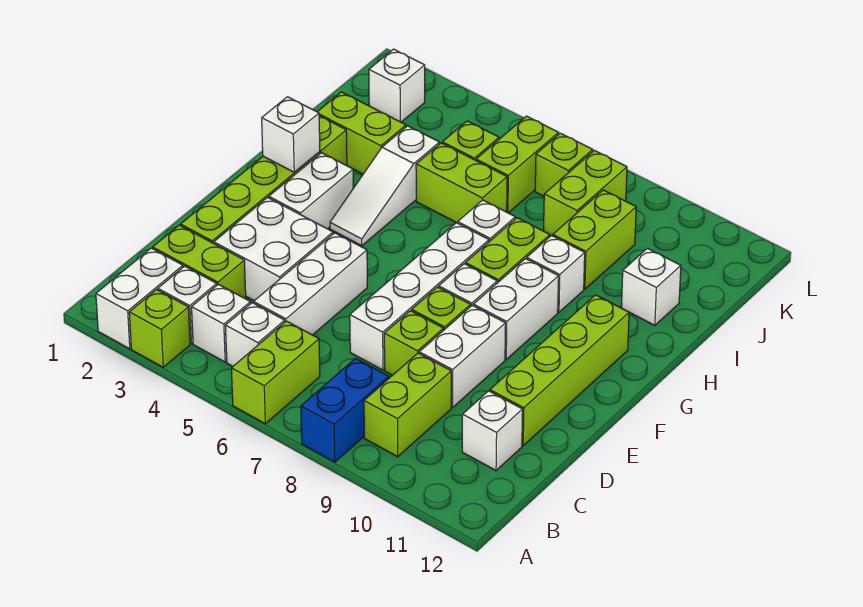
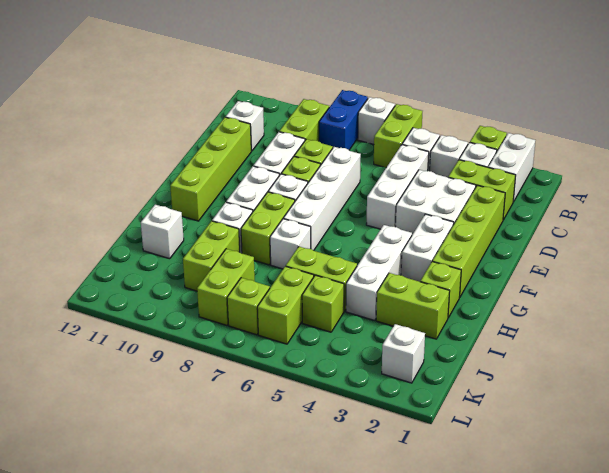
white brick G2 level 2 -> white brick A7 level 1
white slope G4:I4 level 1 top I -> white brick G4:I4 level 1

